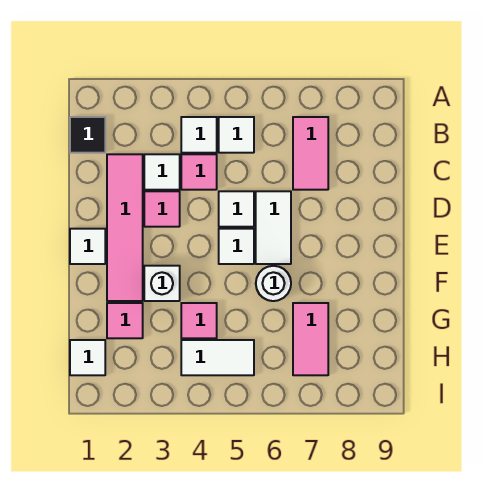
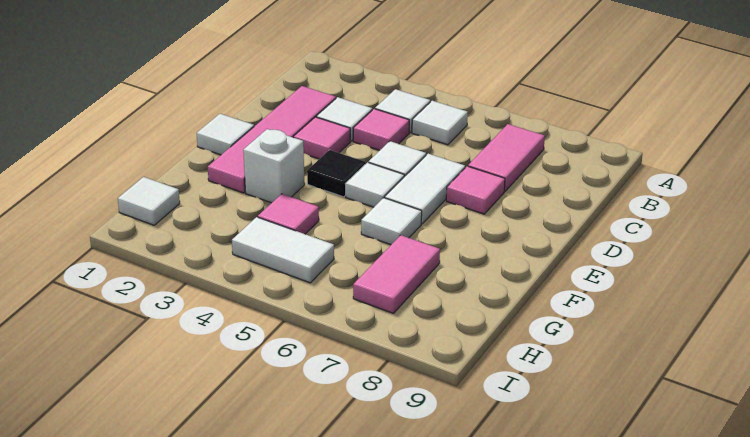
black tile B1 level 1 -> black tile E4 level 1
white round brick F6 level 1 -> white tile F6 level 1
pink tile G2 level 1 -> pink tile D7 level 1

